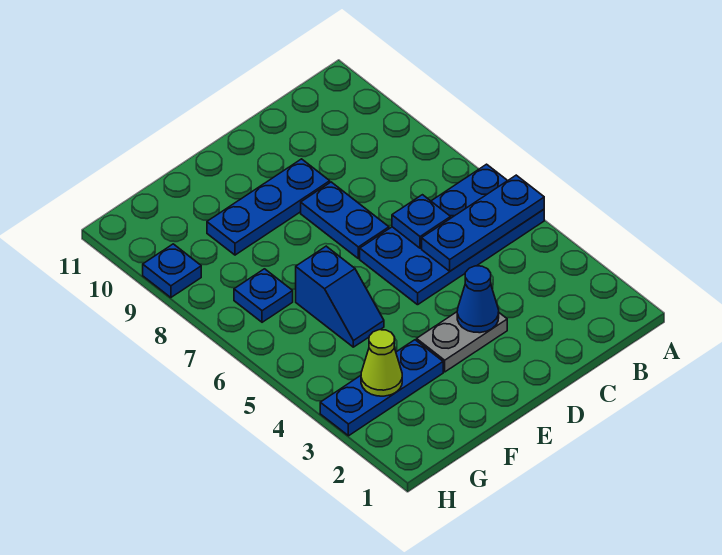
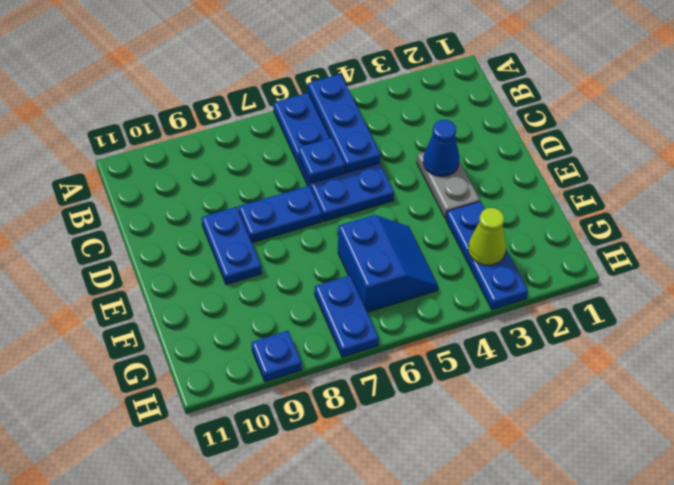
blue plate D9:F9 level 1 -> blue plate D9:E9 level 1
blue slope F5:F6 level 1 top 6 -> blue slope F5:G6 level 1 top 6
blue plate G7 level 1 -> blue plate G7:H7 level 1

